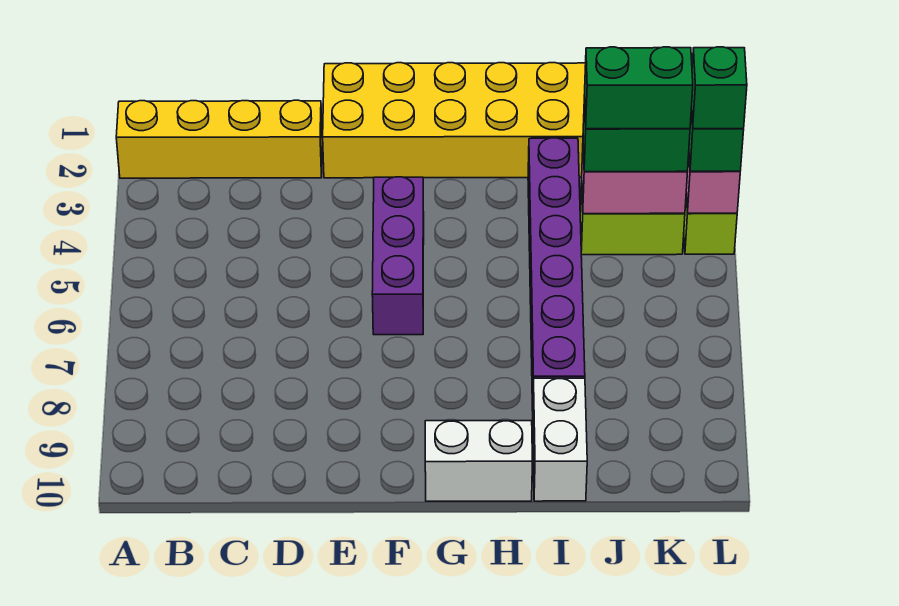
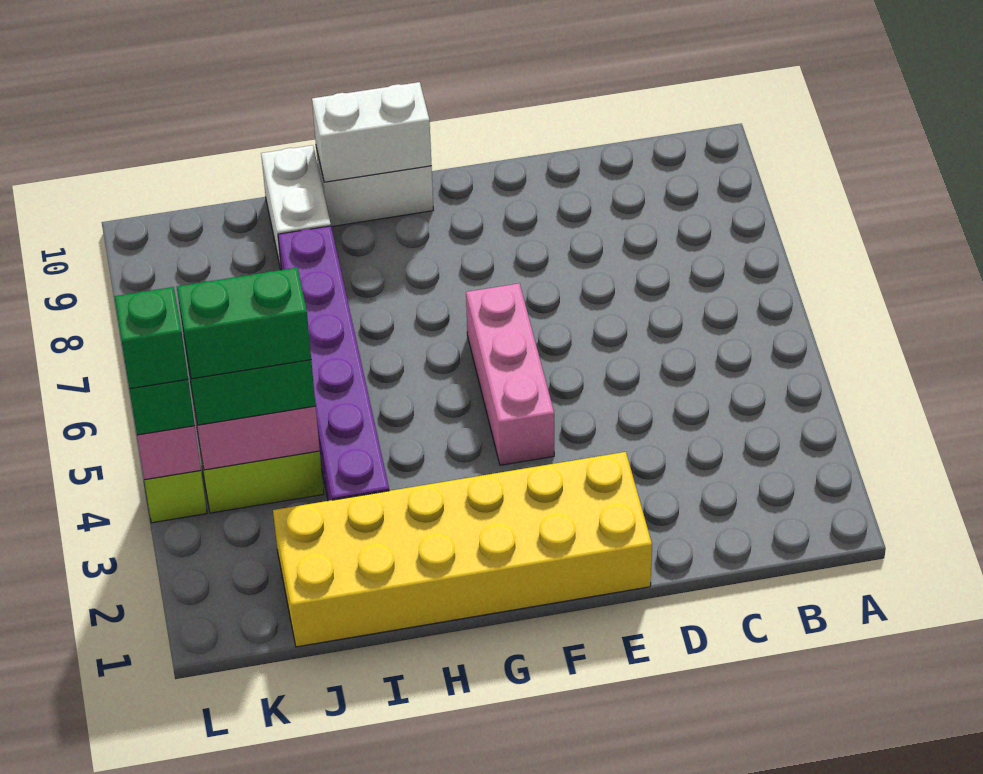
yellow brick A2:D2 level 1 -> none
purple brick F4:F6 level 1 -> pink brick F4:F6 level 1
none -> white brick G10:H10 level 2

